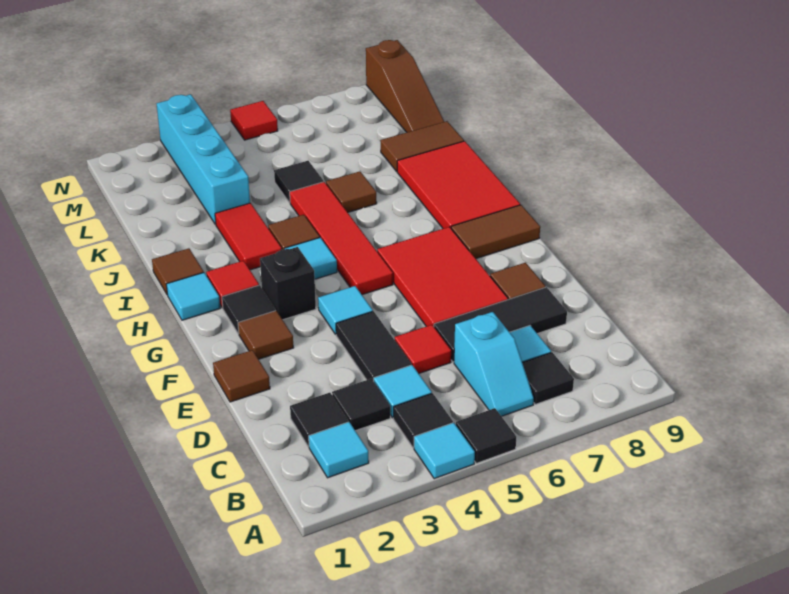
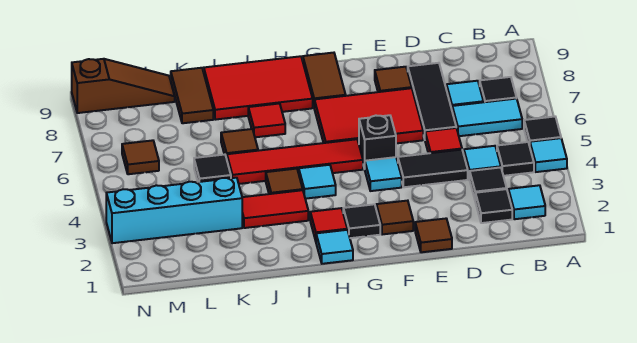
cyan slope B6:C6 level 1 top C -> cyan tile B6:C6 level 1
black brick G3 level 1 -> black brick F5 level 1
brown tile I1 level 1 -> brown tile M6 level 1
red tile N5 level 1 -> red tile I7 level 1

